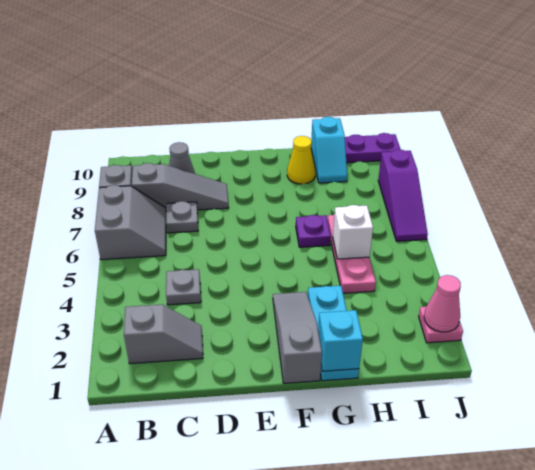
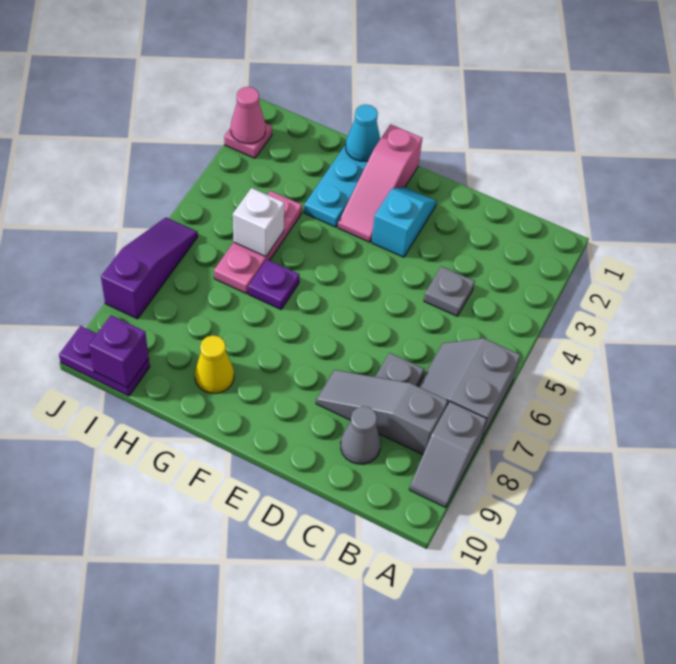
grey slope B2:C2 level 1 top B -> none
grey slope F1:F3 level 1 top 1 -> pink slope F1:F3 level 1 top 1
cyan brick G1 level 2 -> cyan cone G1 level 2
cyan slope H9:H10 level 1 top 10 -> cyan slope E2:E3 level 1 top 3
none -> purple brick I10 level 2

